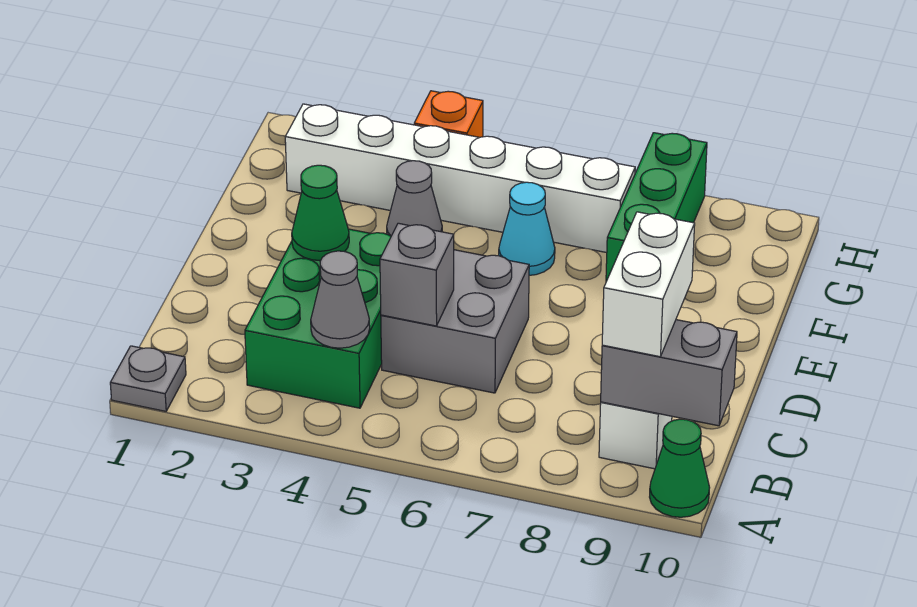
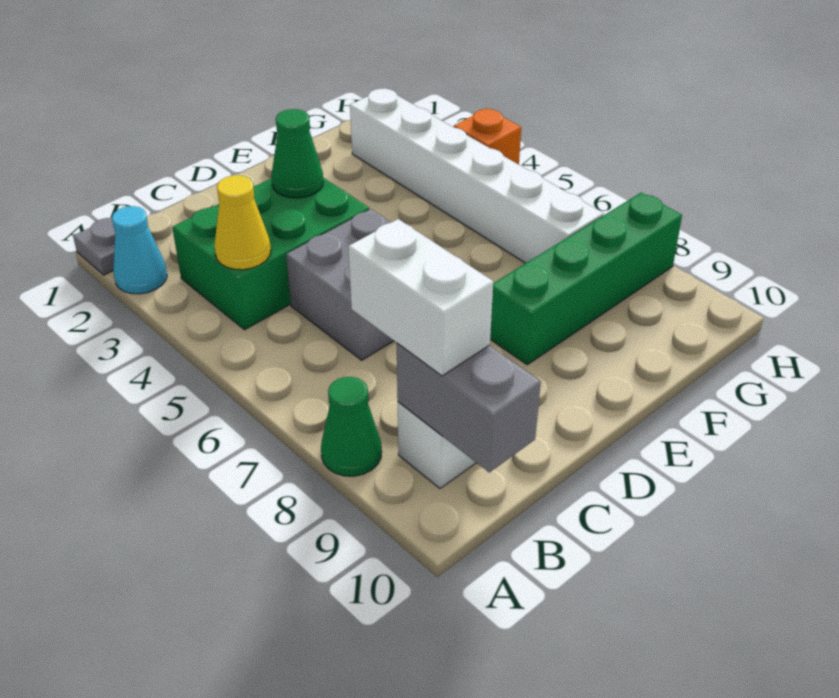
green cone A10 level 1 -> green cone A8 level 1
grey cone B4 level 2 -> yellow cone B4 level 2
white brick B9:C9 level 3 -> white brick B8:B9 level 3
grey brick C5 level 2 -> none
grey cone F4 level 1 -> none
cyan cone F6 level 1 -> cyan cone A2 level 1
green brick F8:H8 level 1 -> green brick E8:H8 level 1

